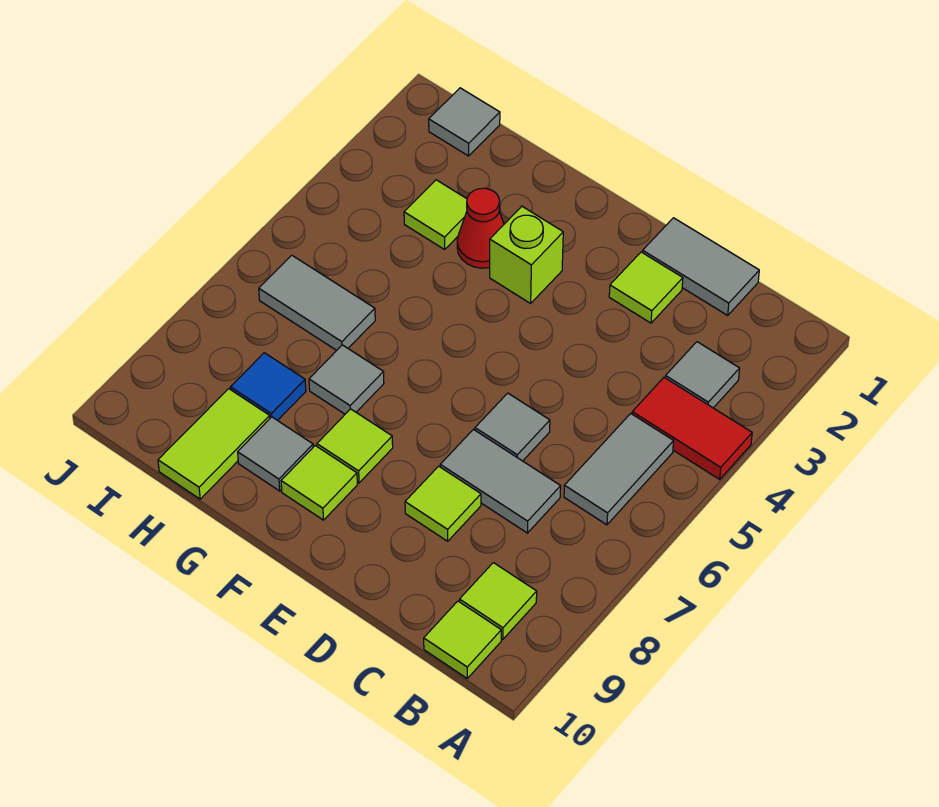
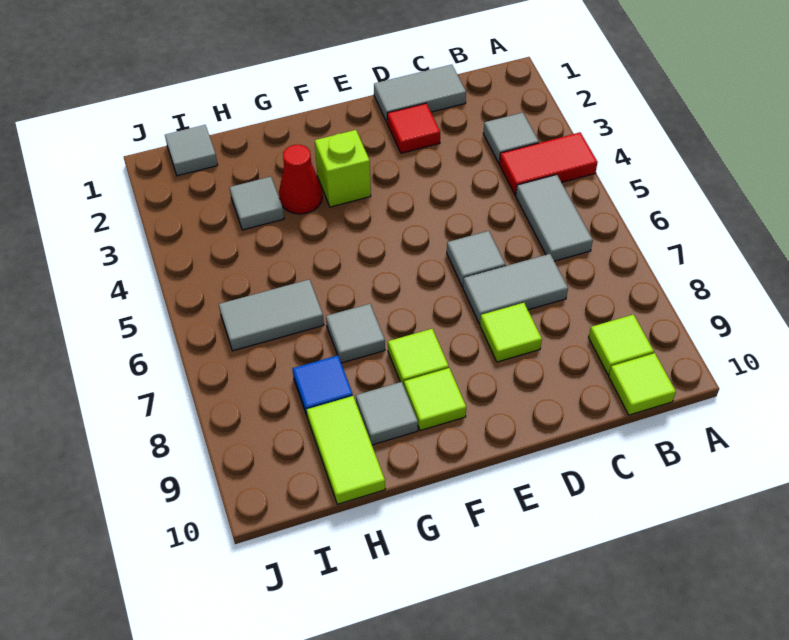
lime tile D2 level 1 -> red tile D2 level 1
lime tile H3 level 1 -> grey tile H3 level 1

